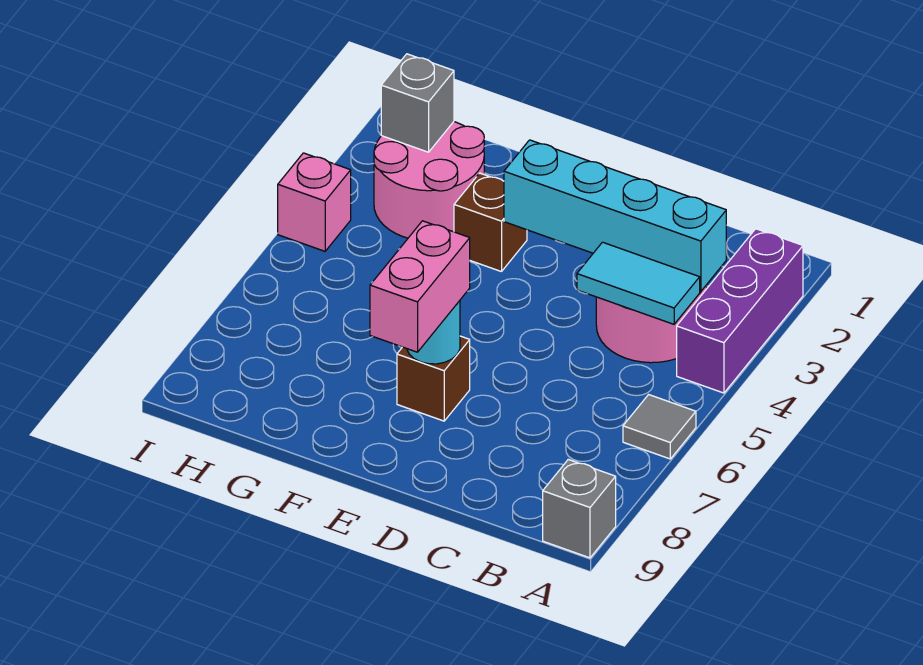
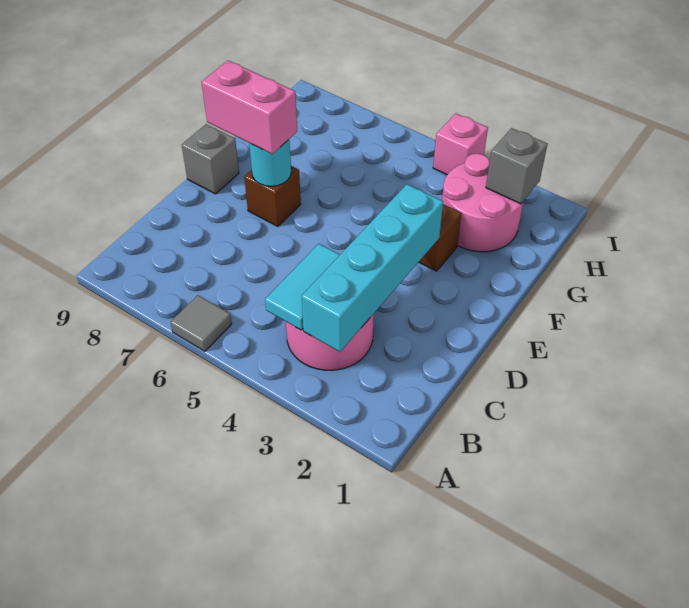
purple brick A2:A4 level 1 -> none
grey brick A9 level 1 -> grey brick E9 level 1

